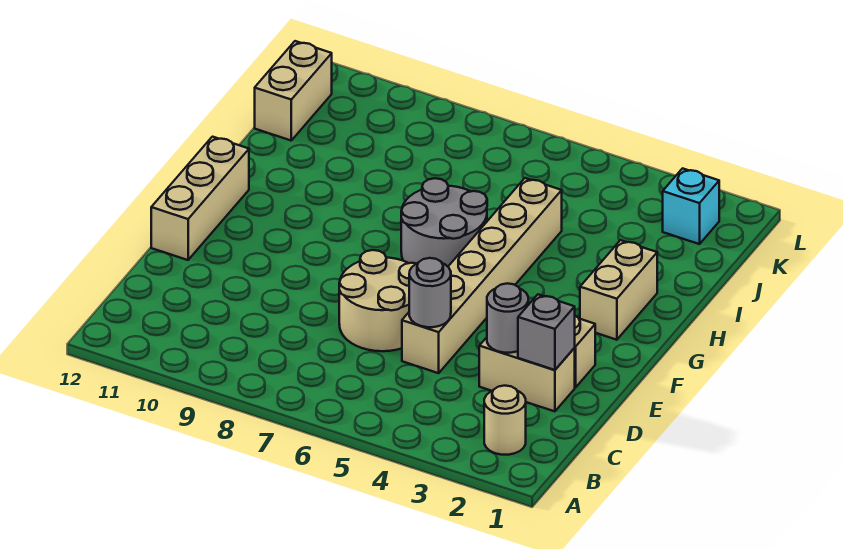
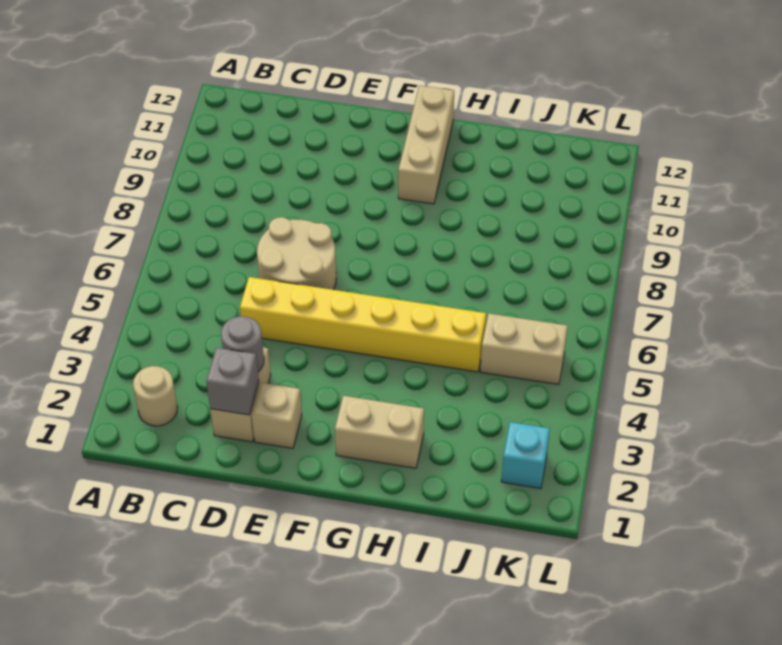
tan brick D5:I5 level 1 -> yellow brick D5:I5 level 1
grey round brick D5 level 2 -> none
tan brick E12:G12 level 1 -> tan brick G10:G12 level 1
grey round brick G6:H7 level 1 -> none
tan brick J12:K12 level 1 -> tan brick J5:K5 level 1

